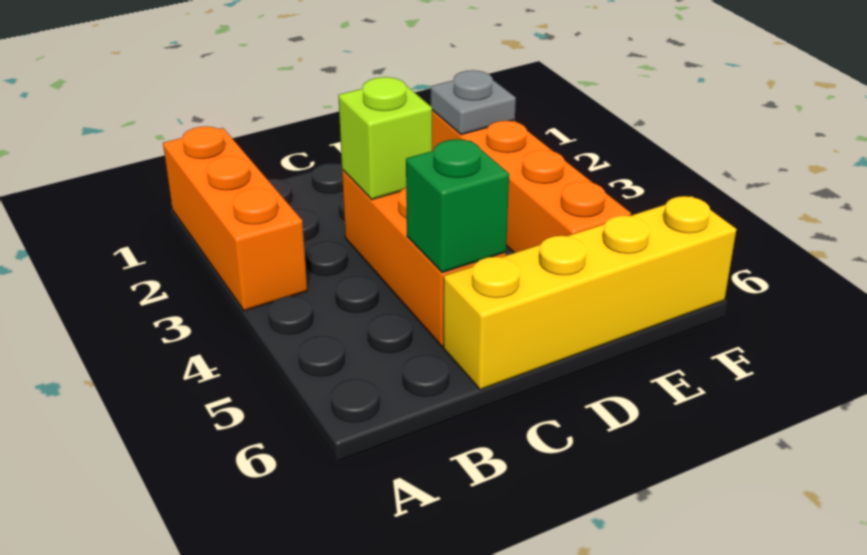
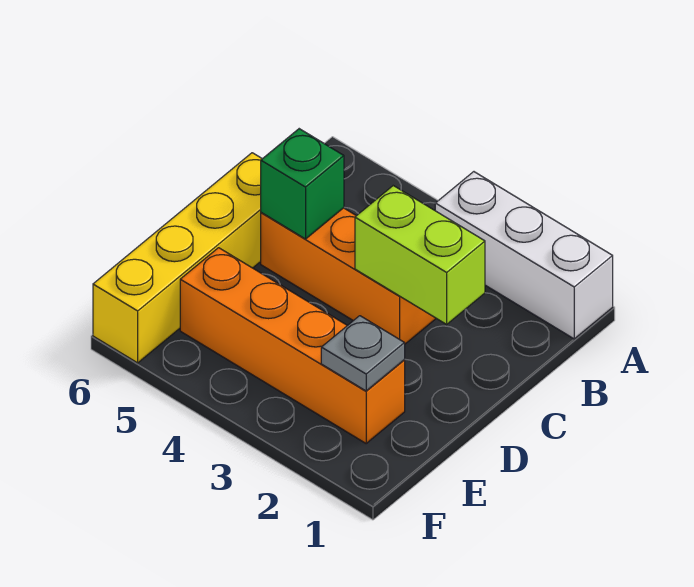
orange brick A1:A3 level 1 -> white brick A1:A3 level 1
lime brick C3 level 2 -> lime brick C2:C3 level 2

